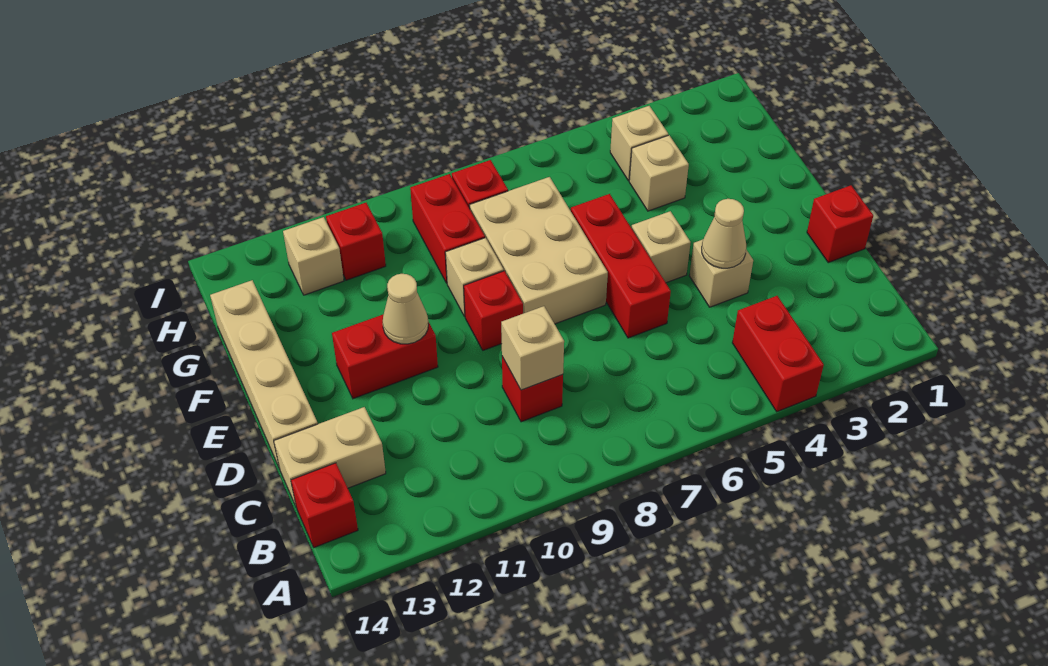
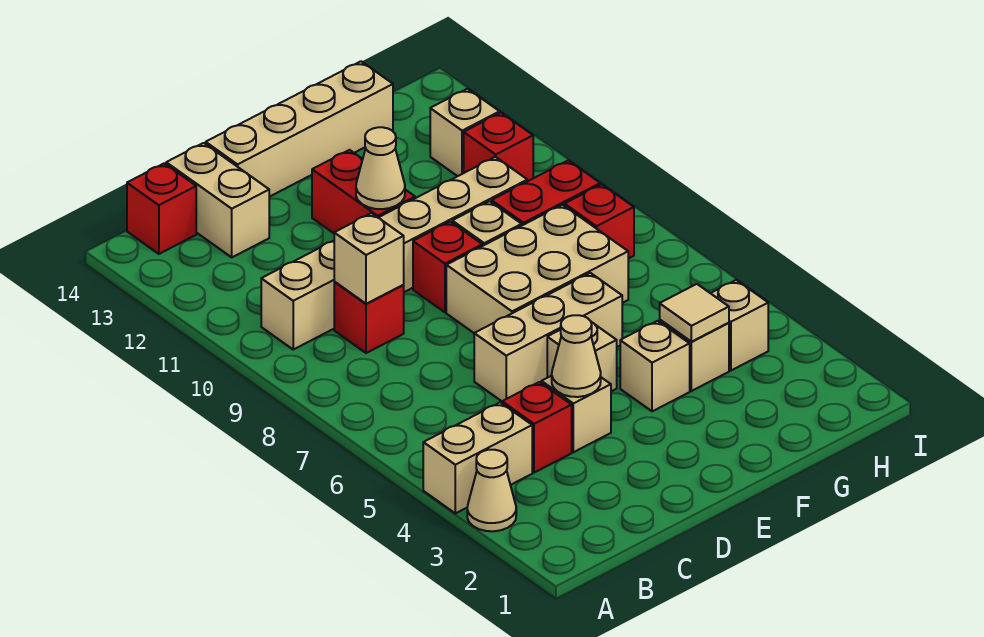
none -> tan cone A3 level 1
red brick A4:B4 level 1 -> tan brick A4:B4 level 1
none -> tan brick B10:G10 level 1
red brick D1 level 1 -> red brick C4 level 1
red brick D6:F6 level 1 -> tan brick D6:F6 level 1
none -> tan brick F4 level 1
none -> tan tile G4 level 2

